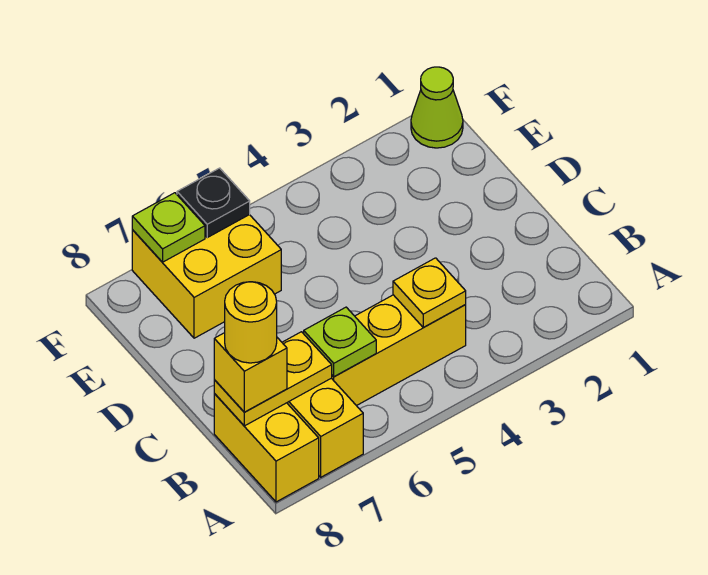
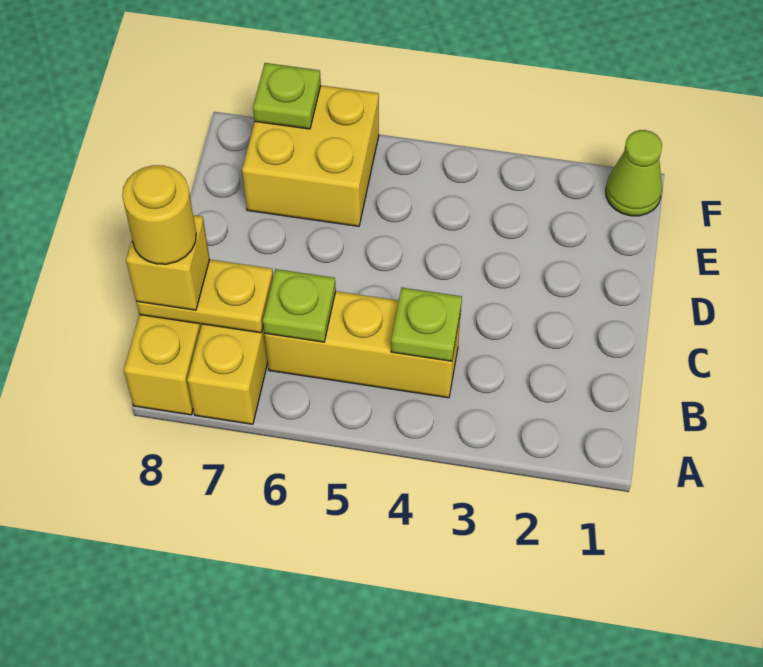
yellow plate B4 level 2 -> lime plate B4 level 2
black plate F6 level 2 -> none

